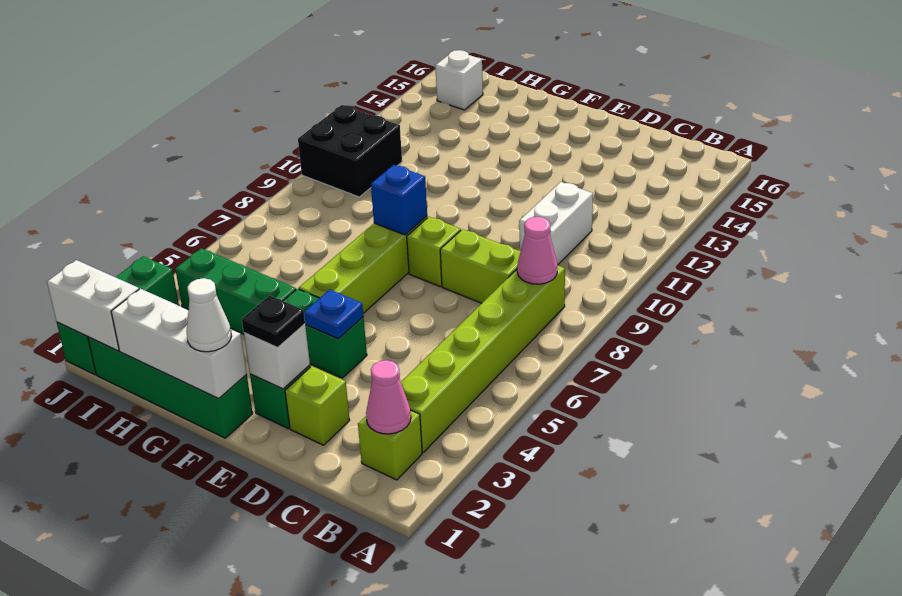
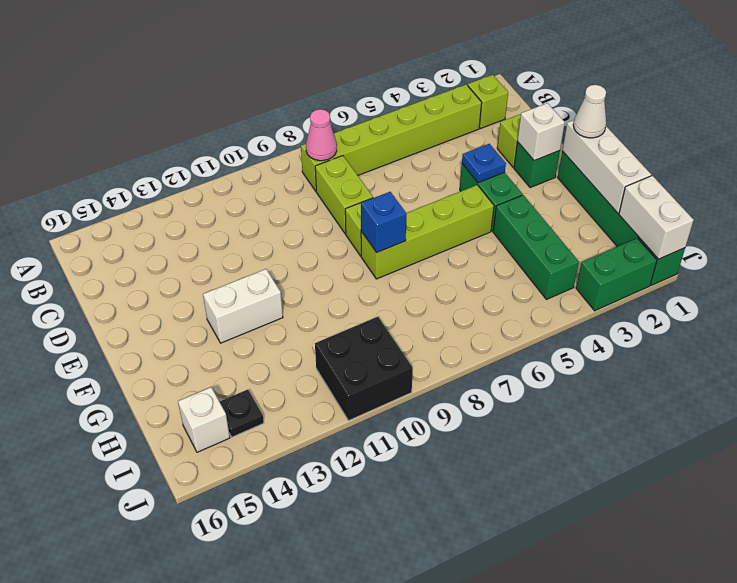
pink cone B2 level 2 -> none
white brick C10:C11 level 1 -> white brick F12:F13 level 1
black plate E2 level 3 -> black plate I14 level 1

